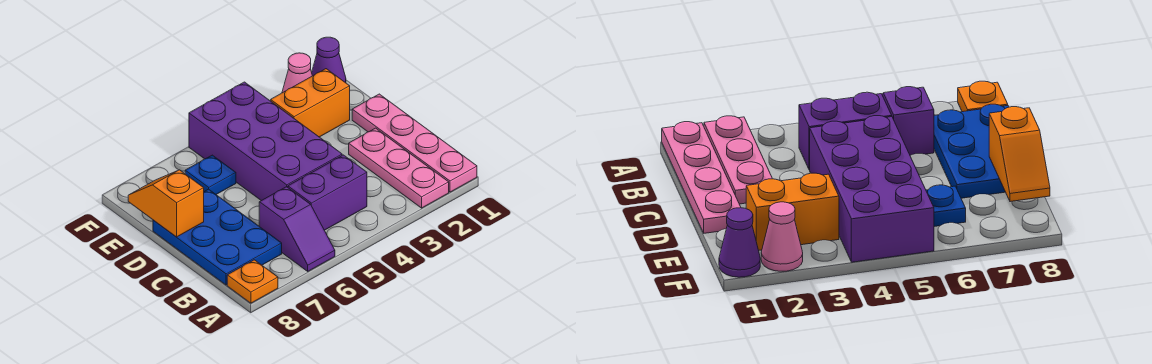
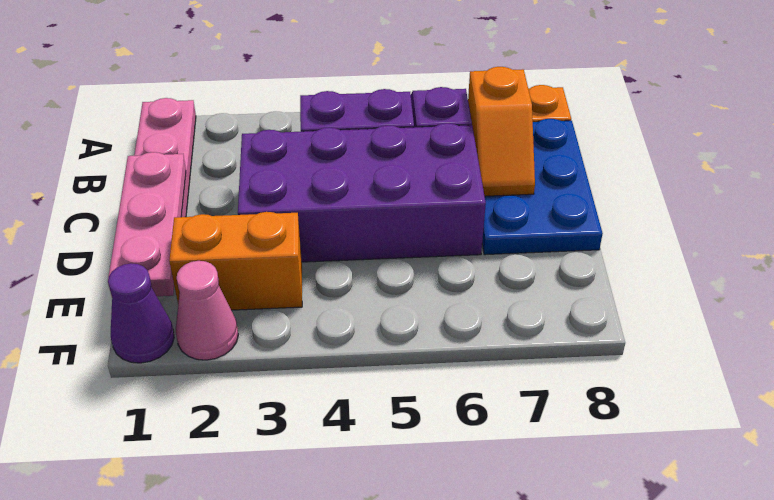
pink plate A2:C2 level 1 -> pink plate C1:E1 level 2
purple brick C4:F5 level 1 -> purple brick C3:D6 level 1
orange slope D8:E8 level 2 top D -> orange slope B7:C7 level 2 top B
blue plate E6 level 1 -> none

